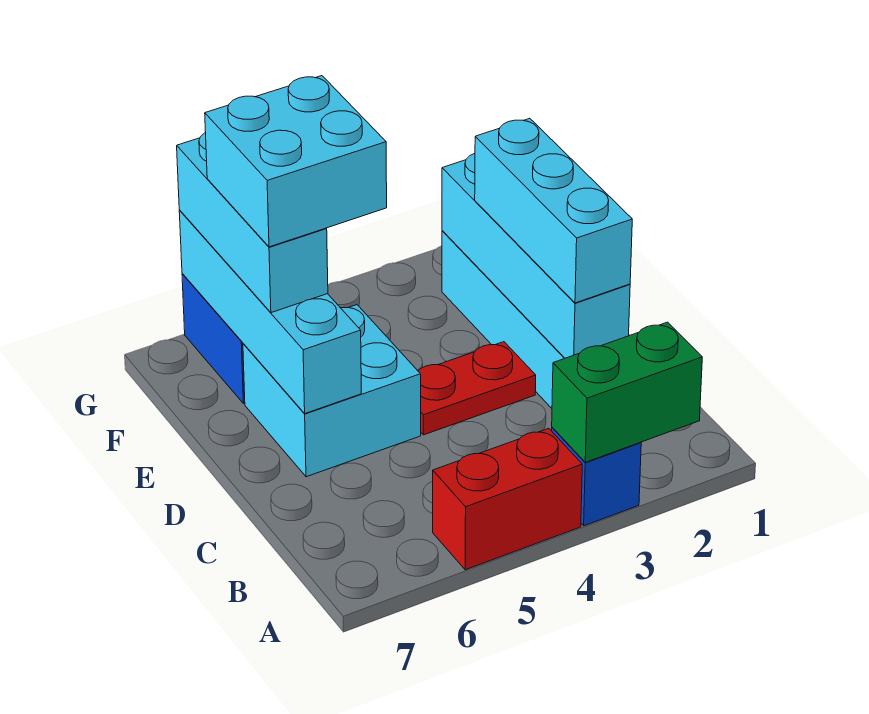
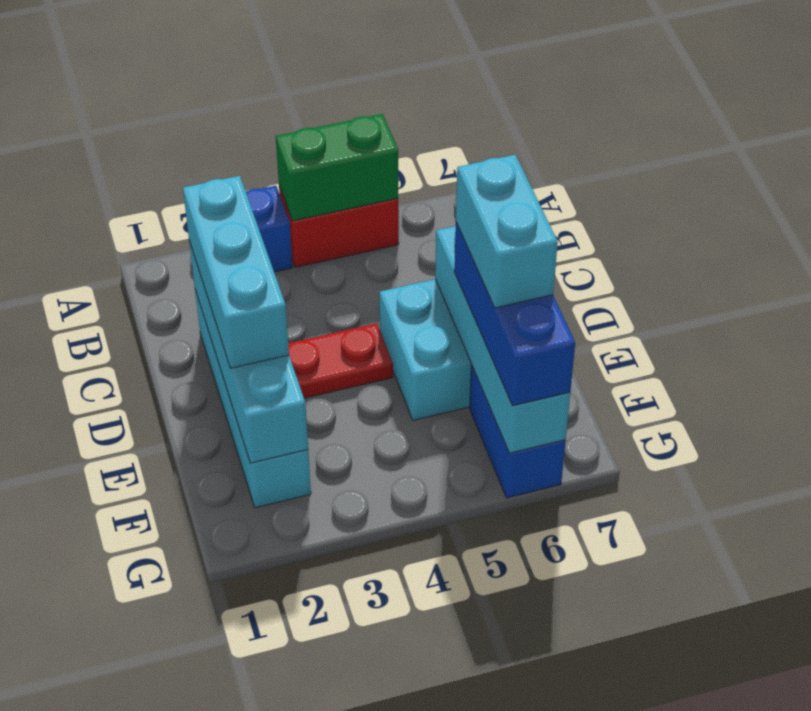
green brick A2:A3 level 2 -> green brick A4:A5 level 2
cyan brick E5:F6 level 4 -> cyan brick E6:F6 level 4
cyan brick E6:G6 level 3 -> blue brick E6:G6 level 3

